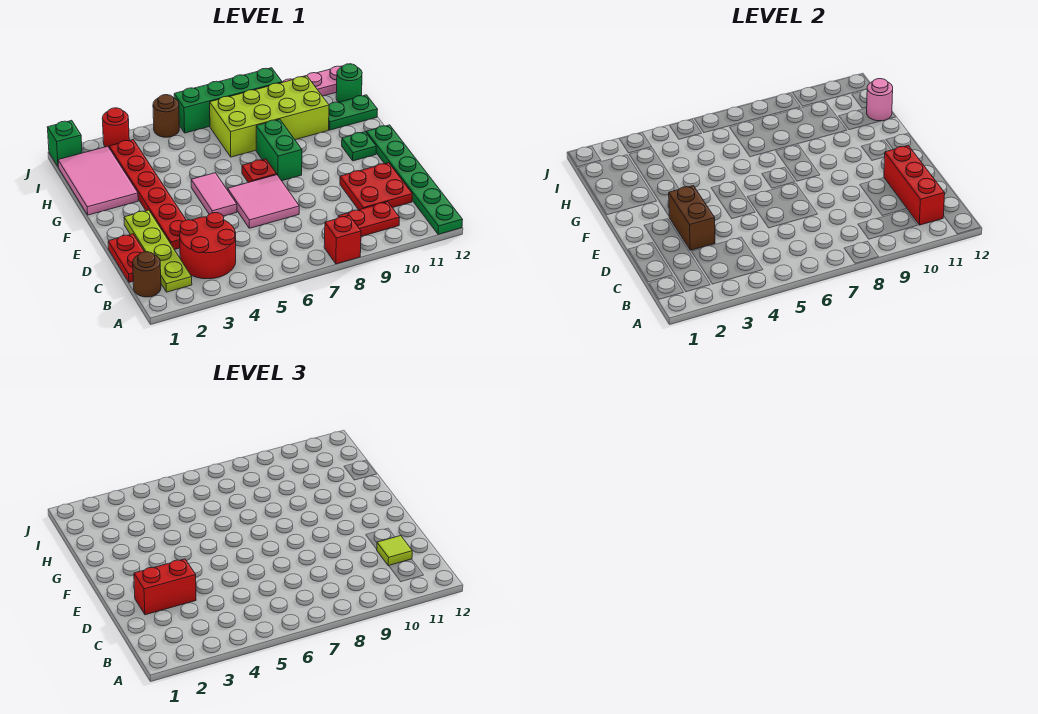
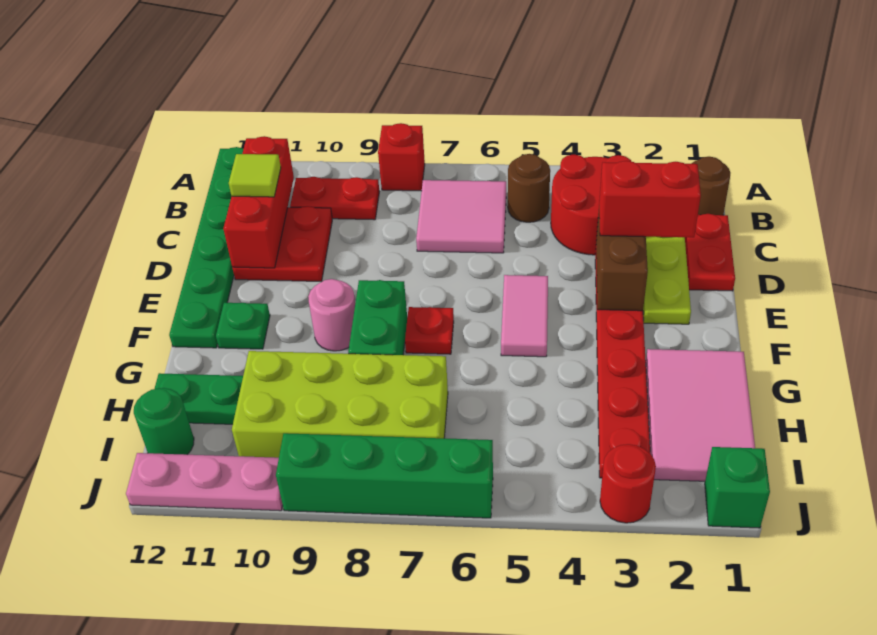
pink tile D6:E7 level 1 -> pink tile B6:C7 level 1
pink round brick H12 level 2 -> pink round brick F9 level 1
brown round brick J5 level 1 -> brown round brick B5 level 1

